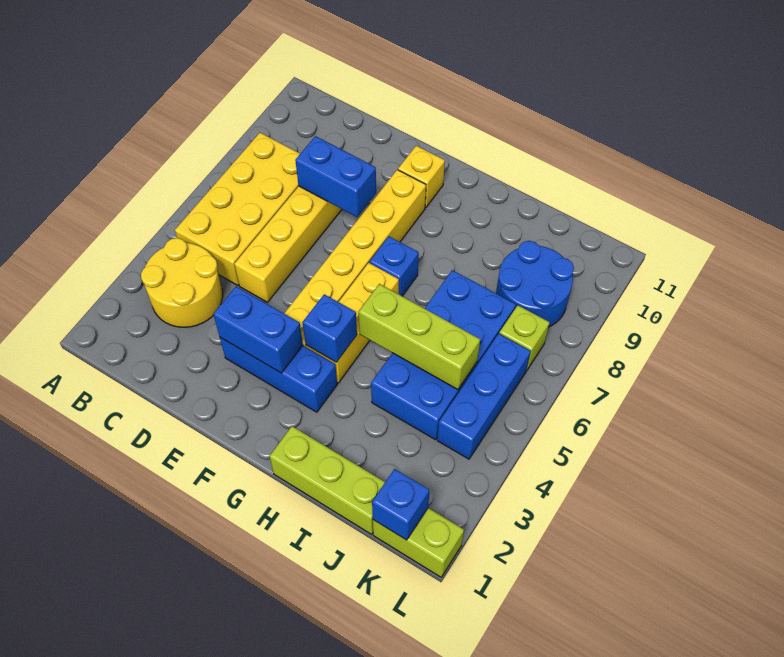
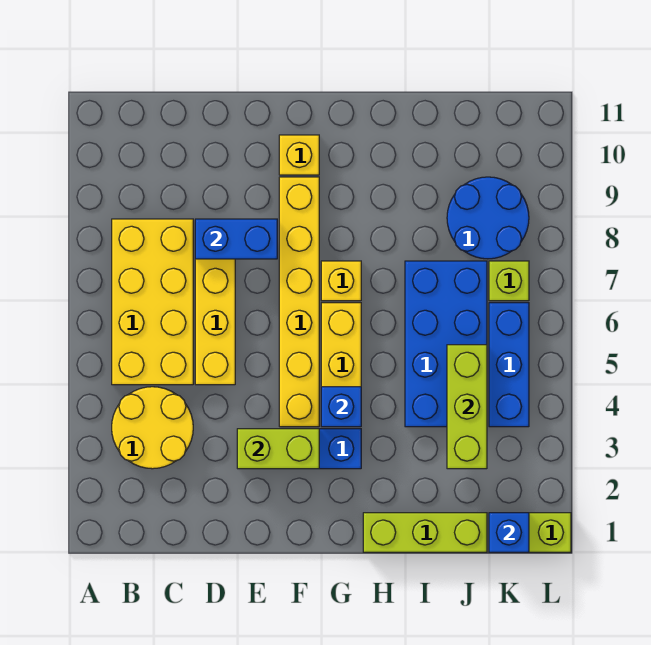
blue brick E3:F3 level 2 -> lime brick E3:F3 level 2
blue brick G7 level 1 -> yellow brick G7 level 1
lime brick H5:J5 level 2 -> lime brick J3:J5 level 2

